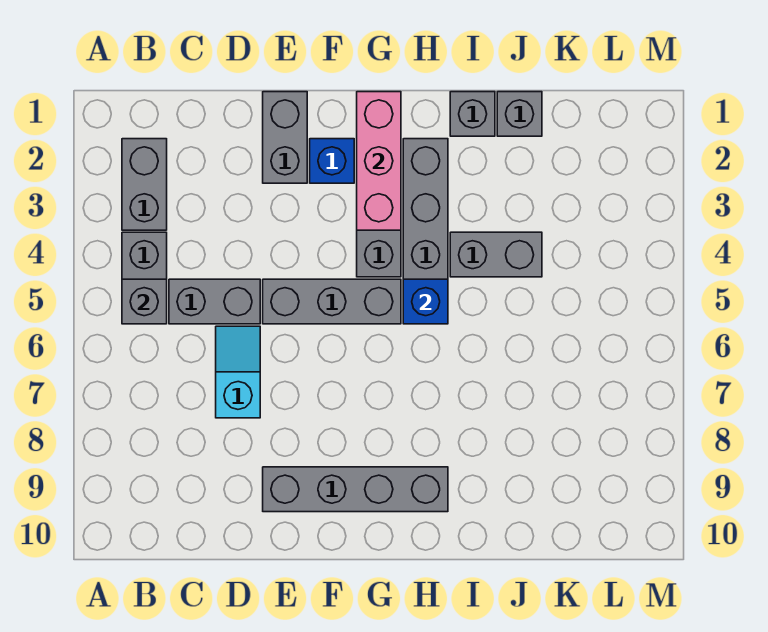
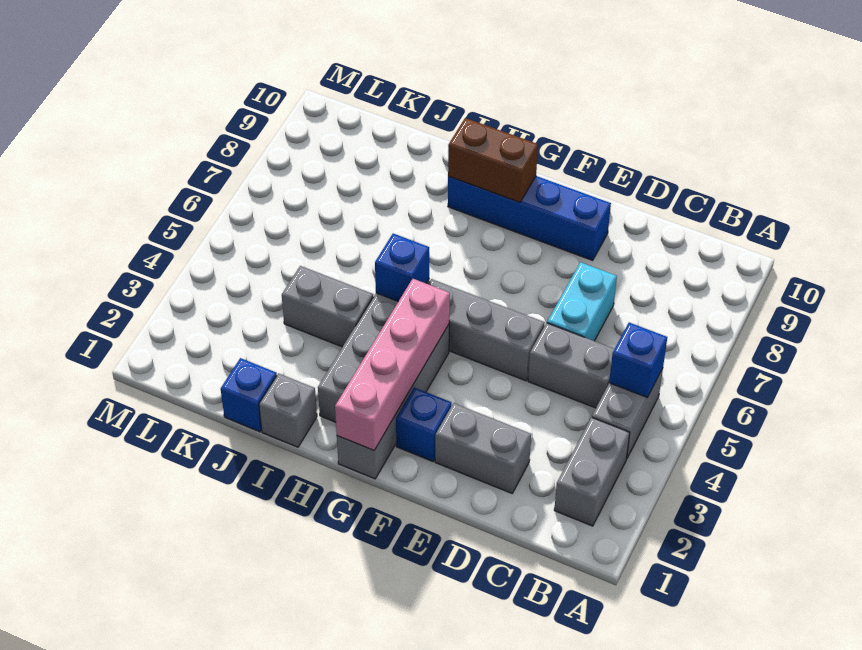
grey brick B5 level 2 -> blue brick B5 level 2
cyan slope D6:D7 level 1 top 7 -> cyan brick D6:D7 level 1
grey brick E1:E2 level 1 -> grey brick D2:E2 level 1
grey brick E9:H9 level 1 -> blue brick E9:H9 level 1
pink brick G1:G3 level 2 -> pink brick G1:G4 level 2
none -> brown brick G9:H9 level 2
grey brick J1 level 1 -> blue brick J1 level 1

